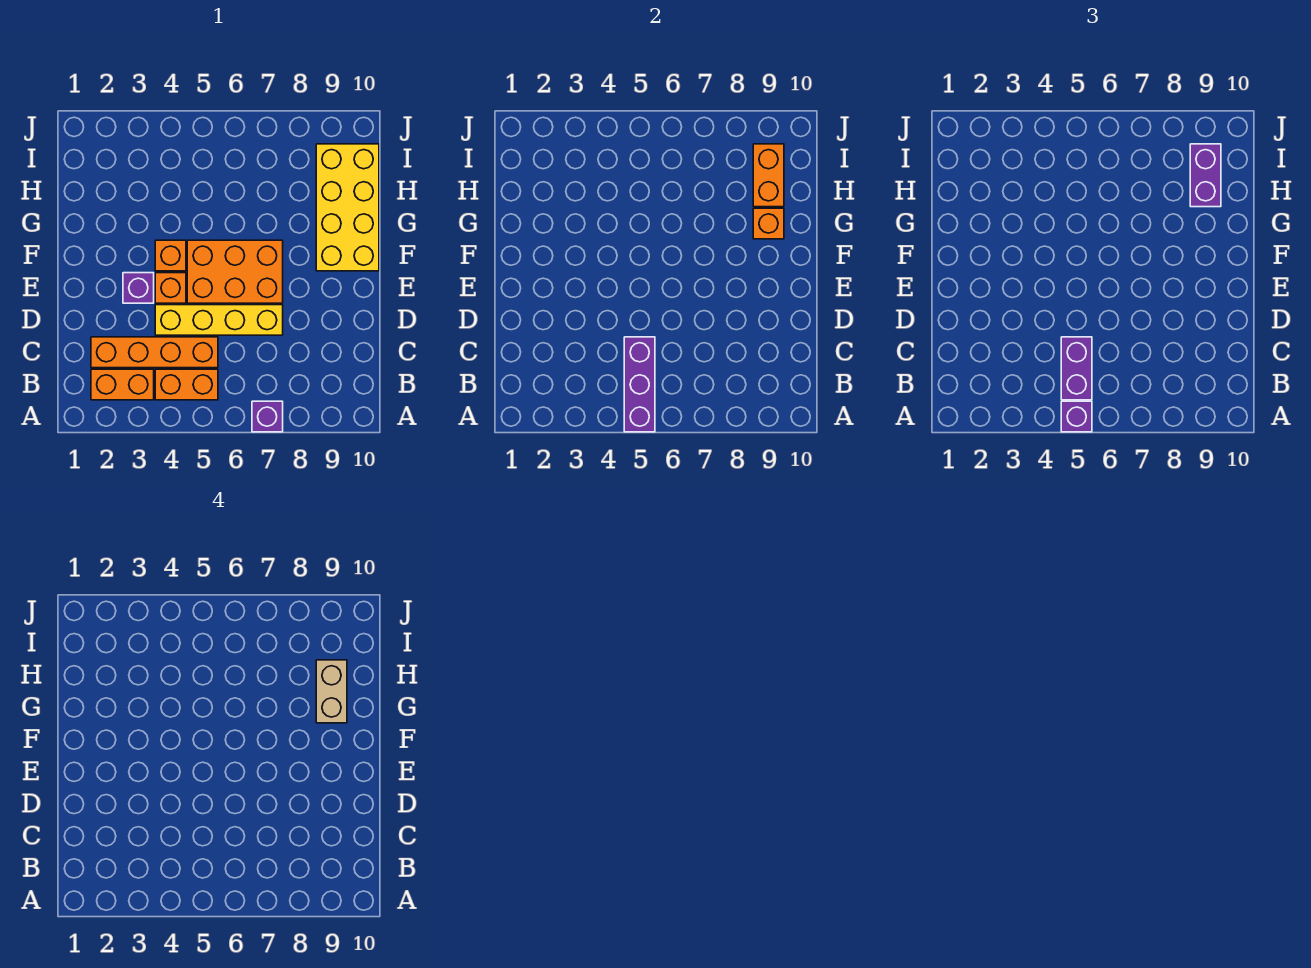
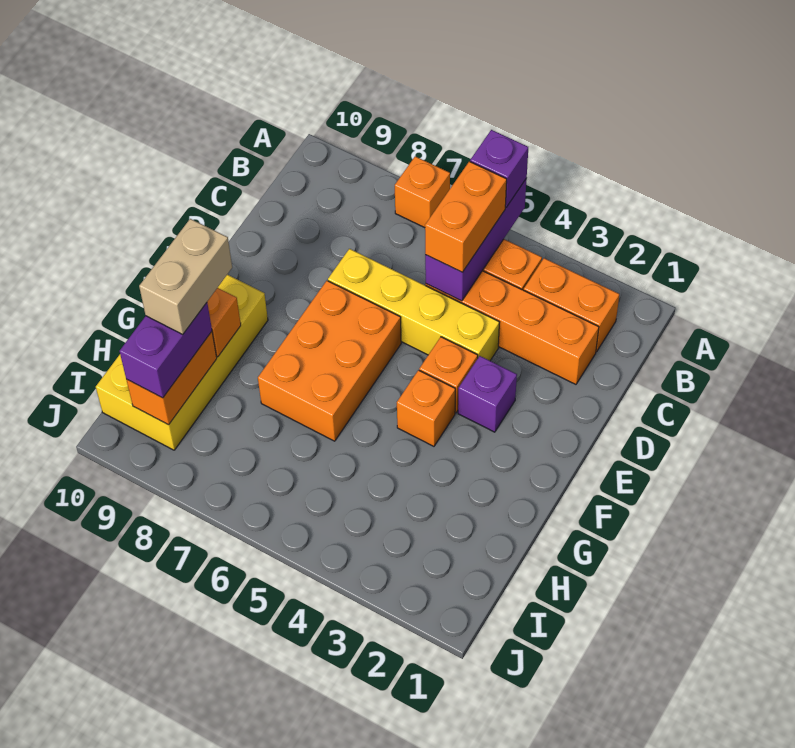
purple brick A7 level 1 -> orange brick A7 level 1
purple brick B5:C5 level 3 -> orange brick B5:C5 level 3
orange brick E5:F7 level 1 -> orange brick E6:G7 level 1

